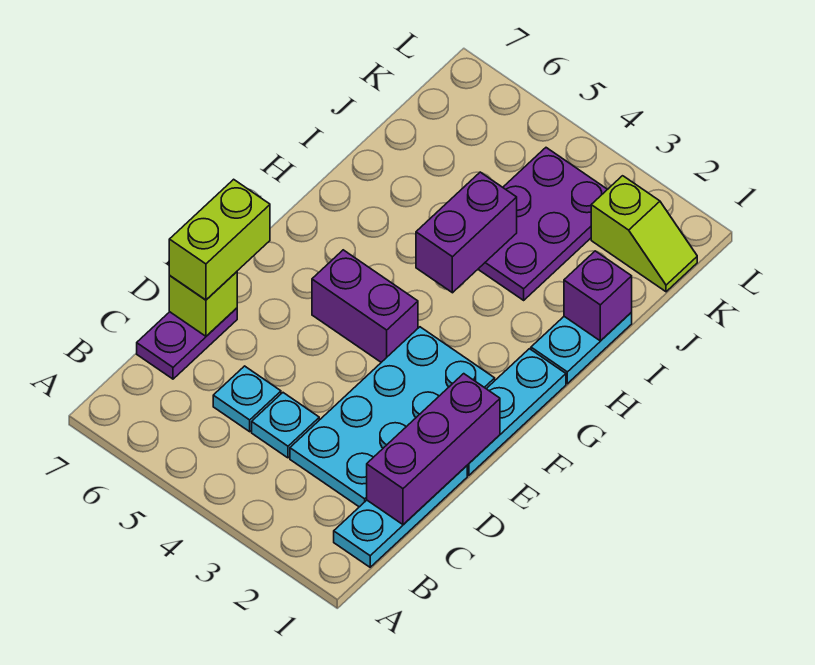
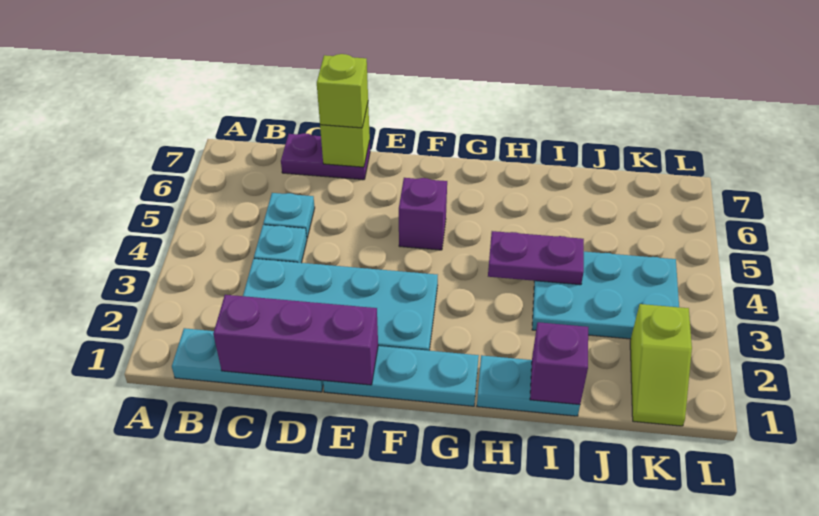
lime brick D7:E7 level 3 -> lime brick D7 level 3
purple brick F4:F5 level 1 -> purple brick F5 level 1
purple brick H4:I4 level 2 -> purple plate H4:I4 level 2
purple plate I3:K4 level 1 -> cyan plate I3:K4 level 1

